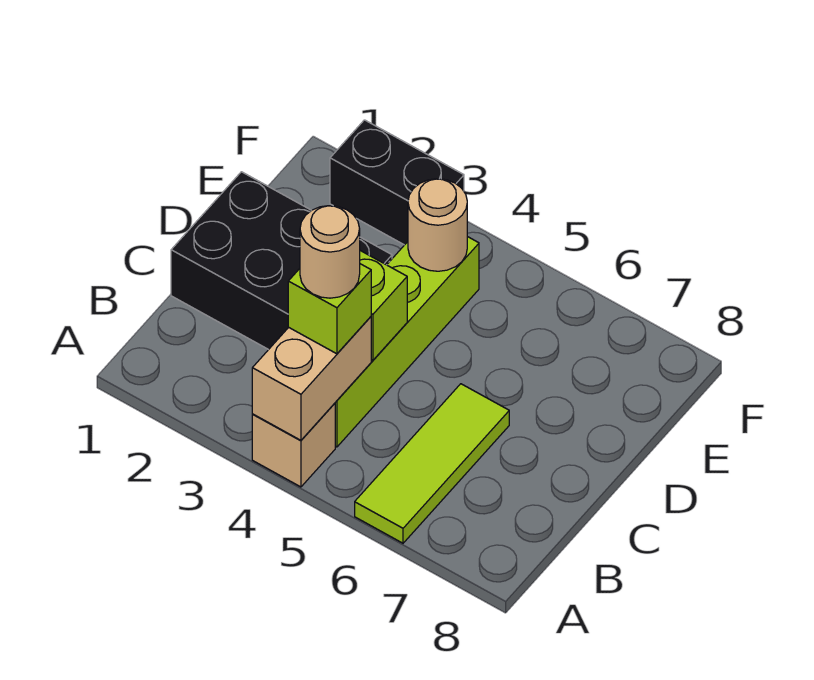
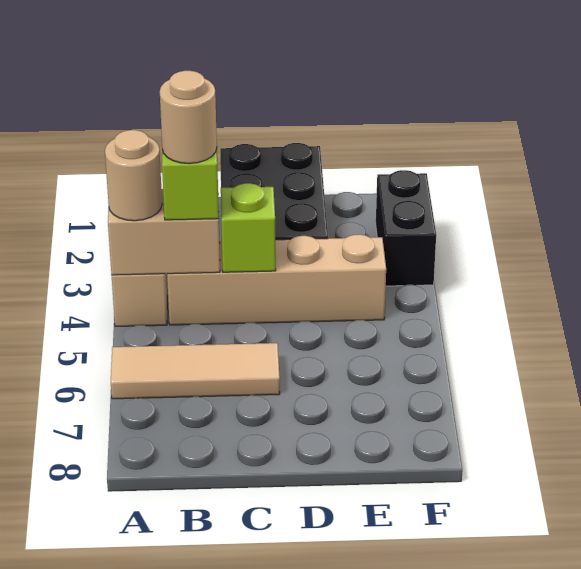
lime tile A6:C6 level 1 -> tan tile A6:C6 level 1
lime brick B4:E4 level 1 -> tan brick B4:E4 level 1
tan round brick E4 level 2 -> tan round brick A4 level 3

